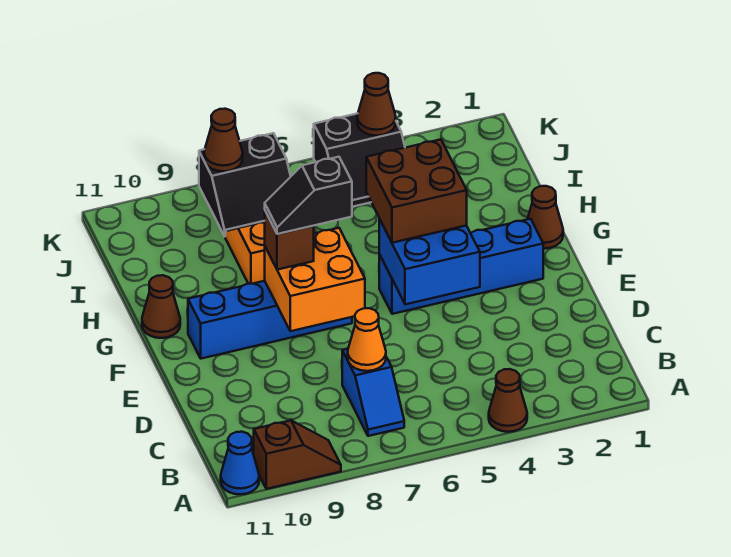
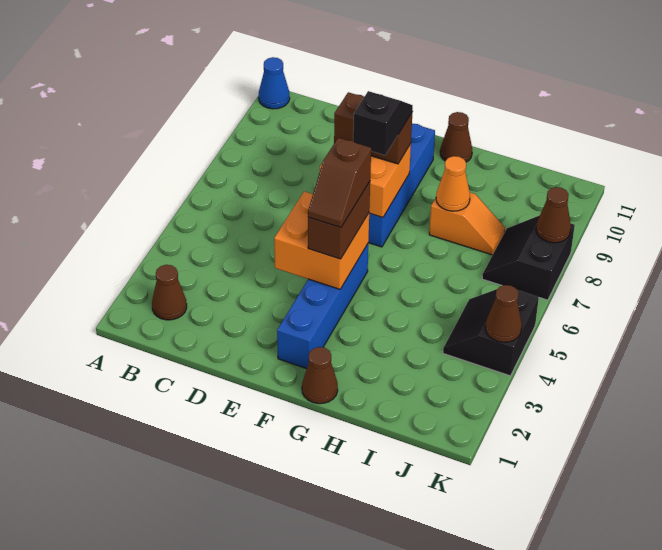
brown cone A4 level 1 -> brown cone B2 level 1
brown slope A9:A10 level 1 top 10 -> brown slope F4:F5 level 4 top 5
blue slope B7:C7 level 1 top C -> none
orange cone C7 level 2 -> orange cone H8 level 2
blue brick E4:F5 level 2 -> orange brick E4:F5 level 2
brown brick F4:G5 level 3 -> brown brick F4:F5 level 3
brown brick F8 level 3 -> brown brick E8:F8 level 3

